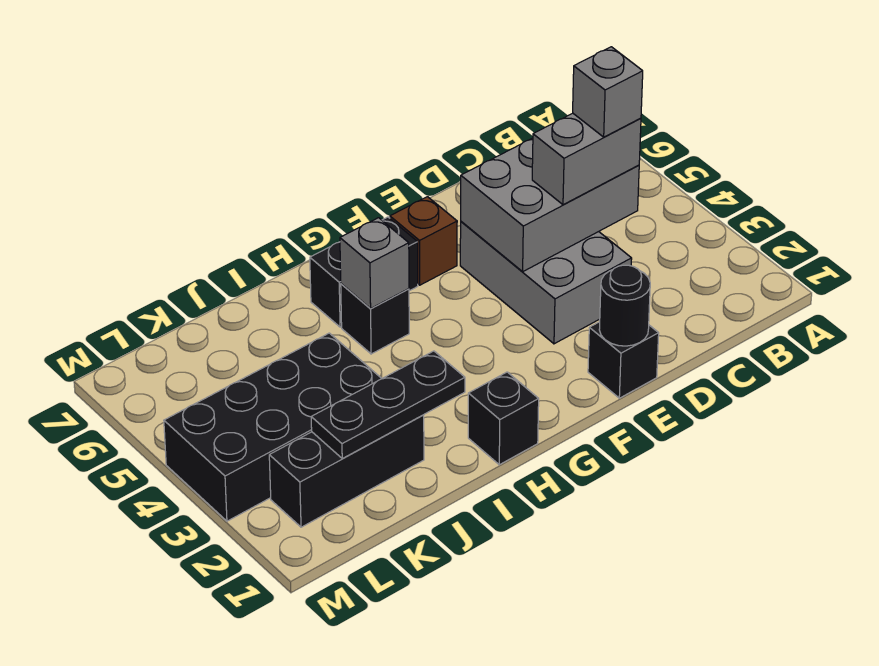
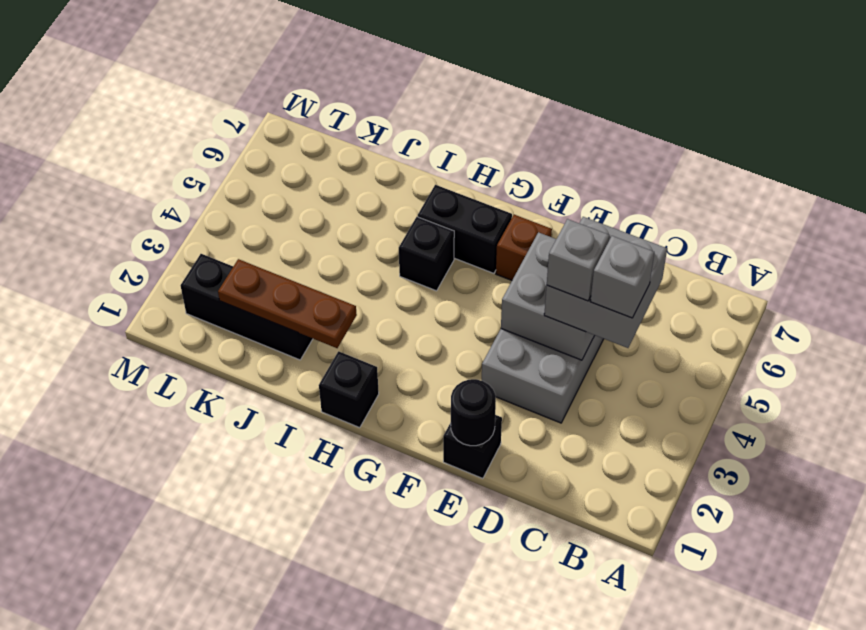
grey brick C4:E5 level 2 -> grey brick D4:E5 level 2
grey brick C4:D4 level 3 -> grey brick C4:D5 level 3
grey brick H5 level 2 -> grey brick D4 level 4
black plate I2:K2 level 2 -> brown plate I2:K2 level 2
black brick J3:M4 level 1 -> none

